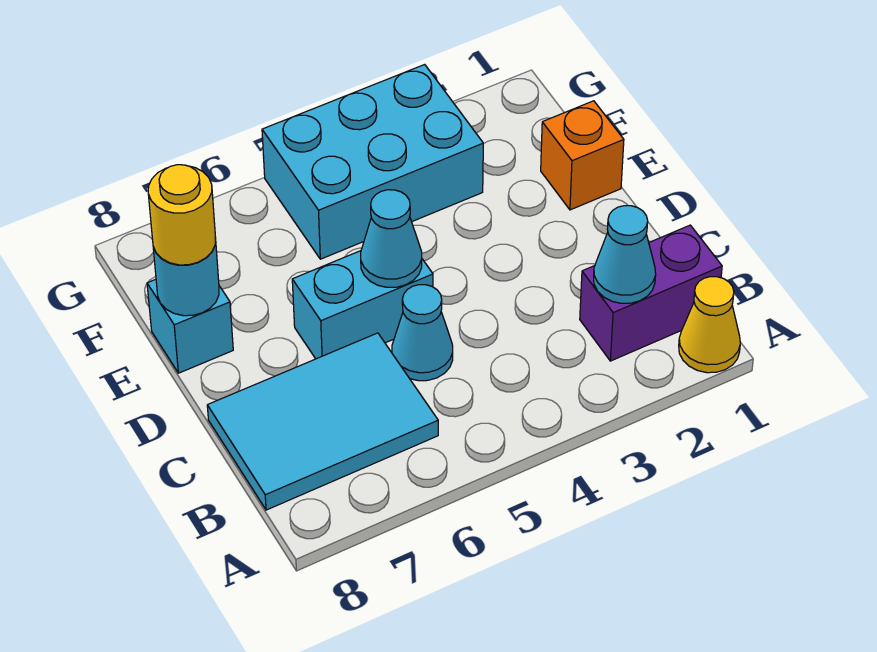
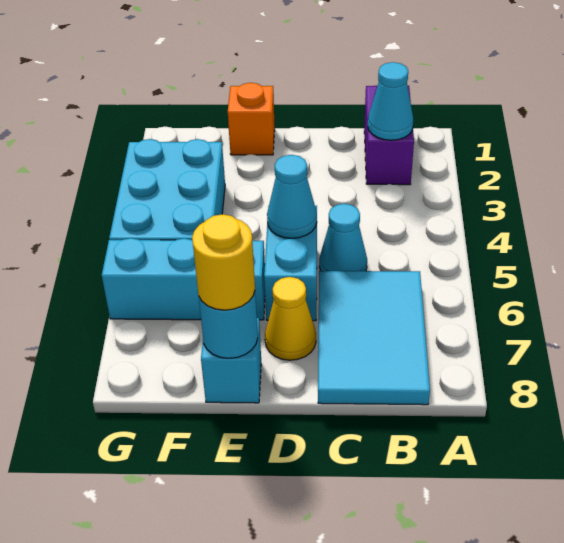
yellow cone A1 level 1 -> yellow cone D7 level 1
none -> cyan brick E6:G6 level 1

